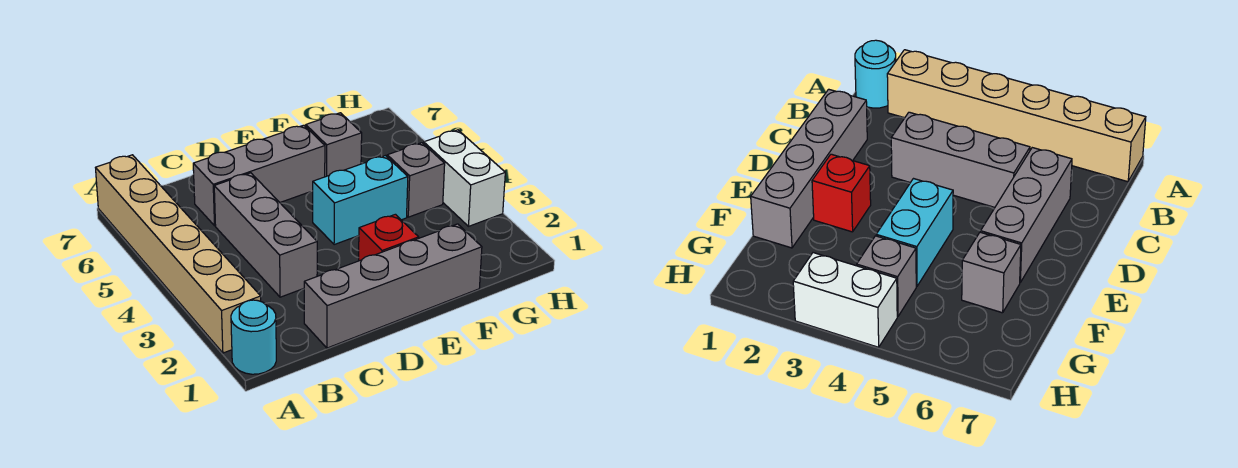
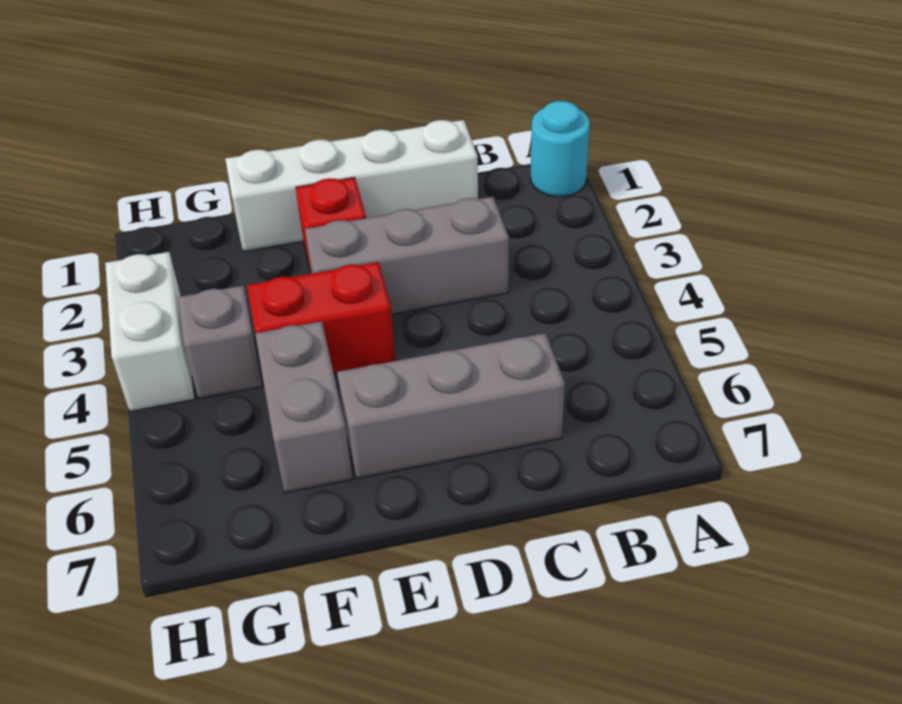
tan brick A2:A7 level 1 -> none
grey brick C1:F1 level 1 -> white brick C1:F1 level 1
grey brick C3:C5 level 1 -> grey brick C3:E3 level 1
cyan brick E4:F4 level 1 -> red brick E4:F4 level 1
grey brick F6 level 1 -> grey brick F5:F6 level 1

